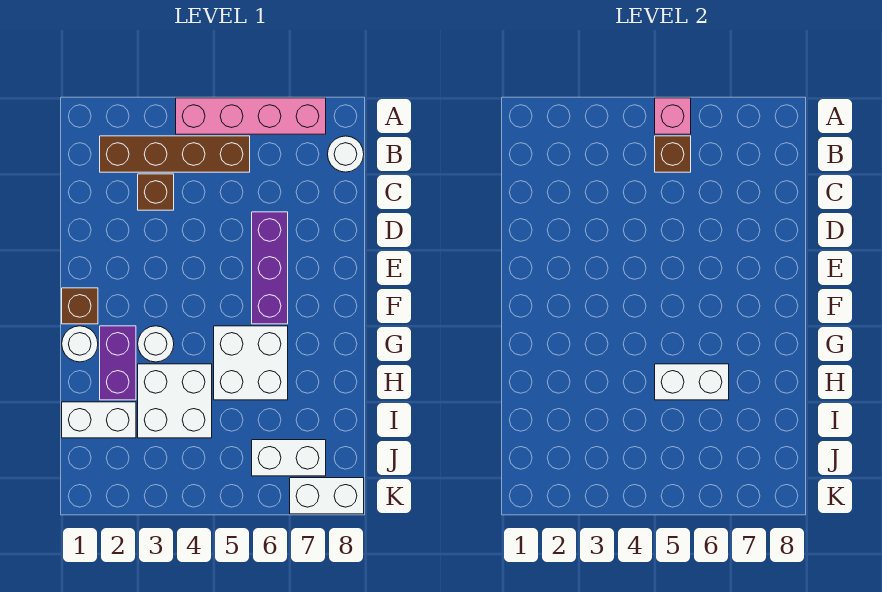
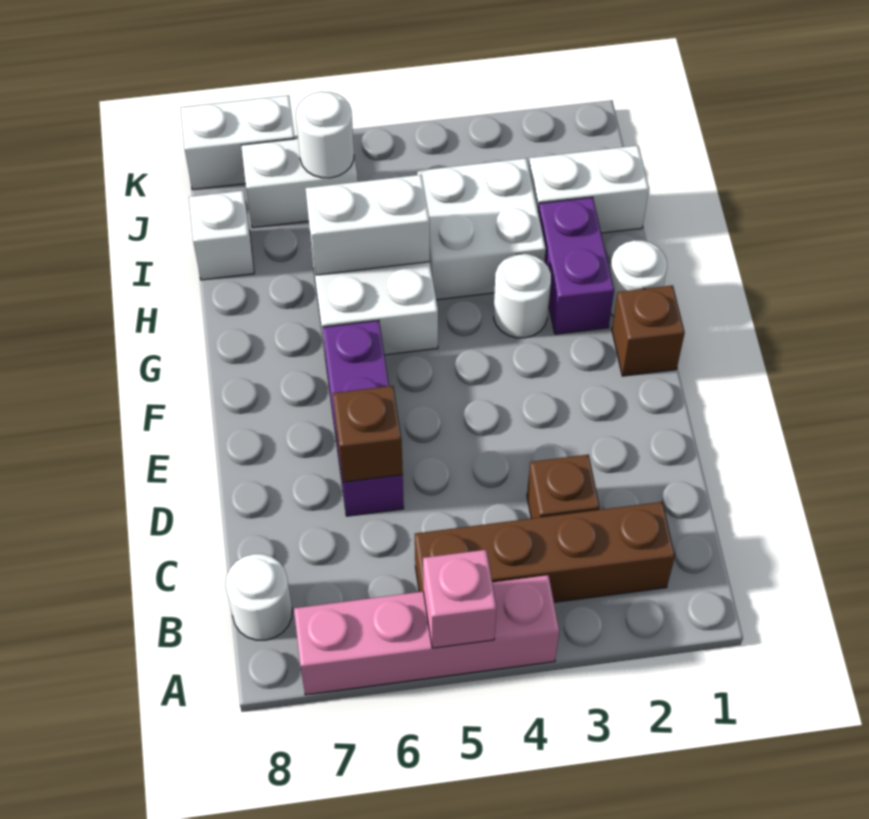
brown brick B5 level 2 -> brown brick D6 level 2
none -> white brick I8 level 1
none -> white round brick J6 level 2

